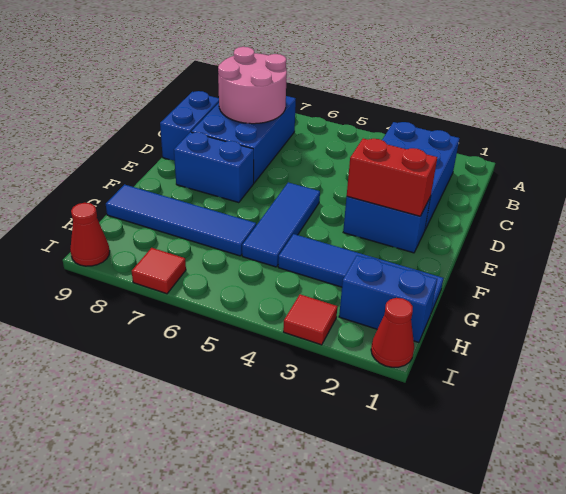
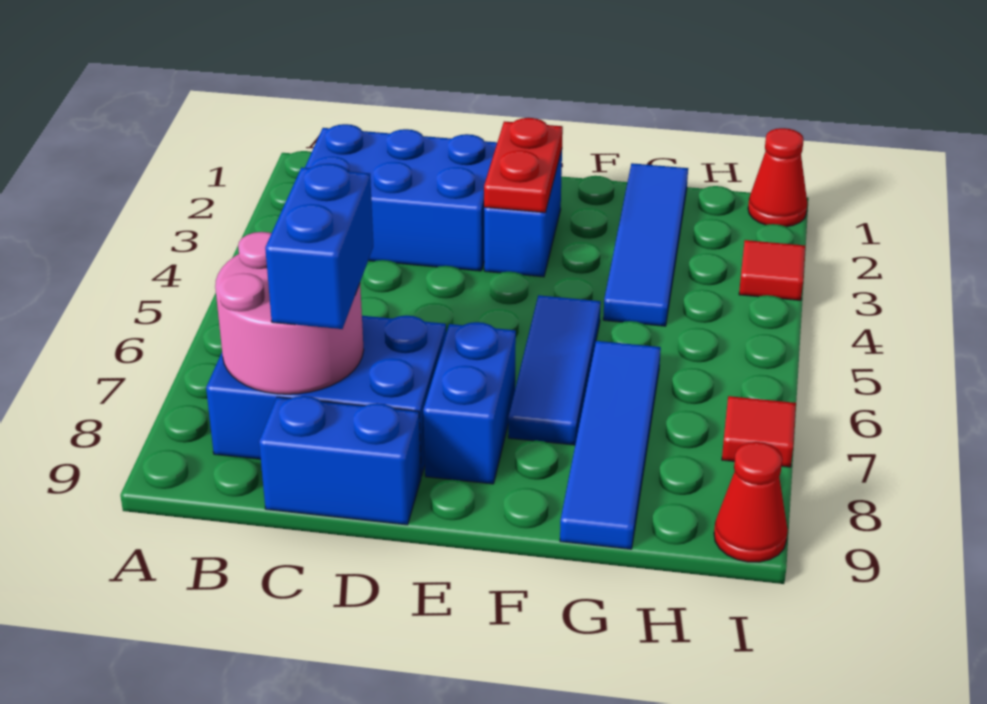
red brick E2:E3 level 2 -> red plate E2:E3 level 2
blue tile E5:G5 level 1 -> blue tile F5:F7 level 1
blue brick H1:H2 level 1 -> blue brick C7:C8 level 3

